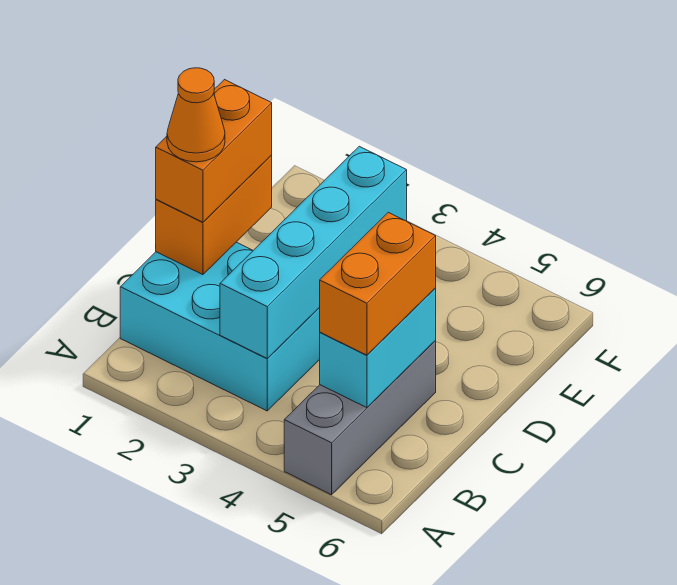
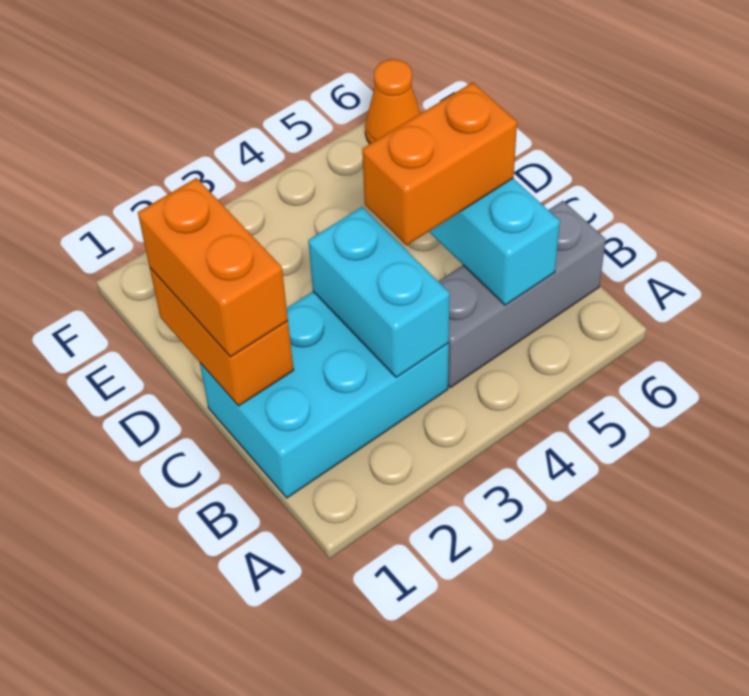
grey brick A5:C5 level 1 -> grey brick B4:B6 level 1
cyan brick B3:E3 level 2 -> cyan brick B3:C3 level 2
orange brick B5:C5 level 3 -> orange brick C4:C5 level 3
orange cone C1 level 4 -> orange cone F6 level 1

